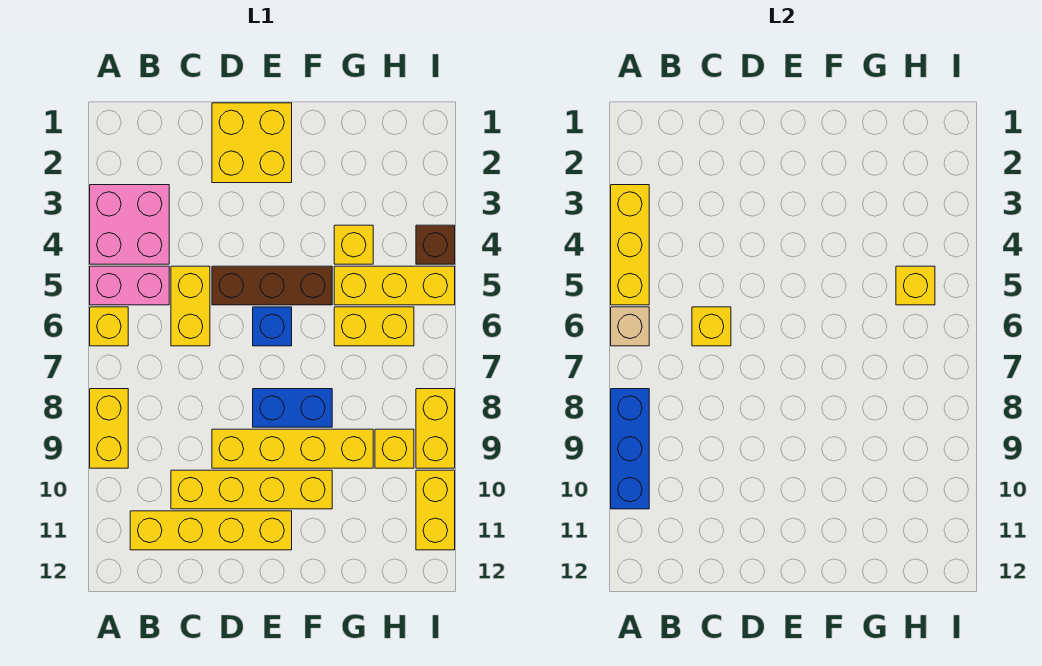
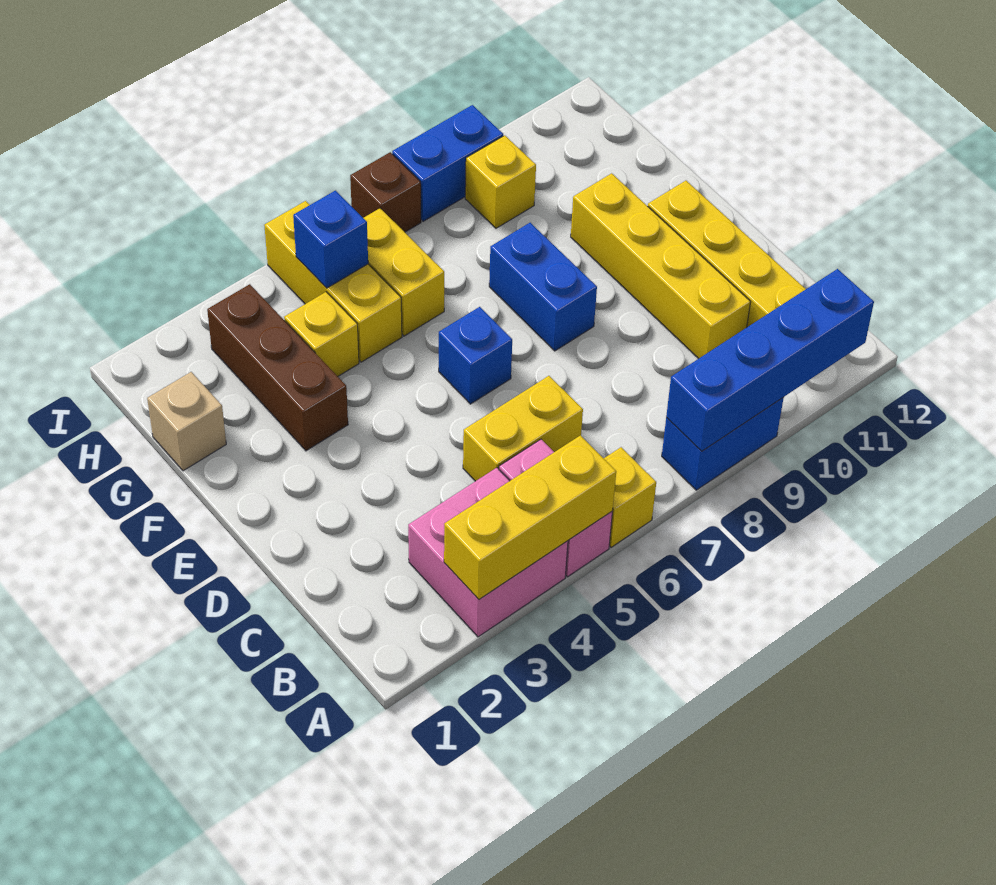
tan brick A6 level 2 -> tan brick G1 level 1
yellow brick A8:A9 level 1 -> blue brick A8:A9 level 1
blue brick A8:A10 level 2 -> blue brick A8:A11 level 2
yellow brick C6 level 2 -> none
yellow brick D1:E2 level 1 -> none
brown brick D5:F5 level 1 -> brown brick F3:H3 level 1
yellow brick D9:G9 level 1 -> none
yellow brick H5 level 2 -> blue brick H5 level 2
brown brick I4 level 1 -> brown brick I7 level 1
yellow brick I8:I9 level 1 -> blue brick I8:I9 level 1
yellow brick I10:I11 level 1 -> none

